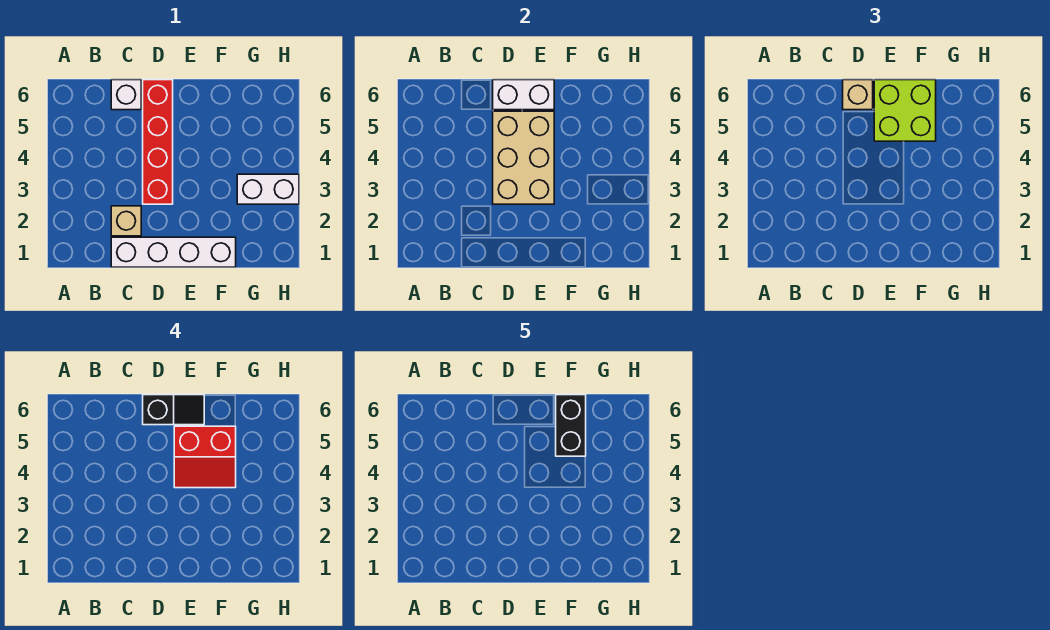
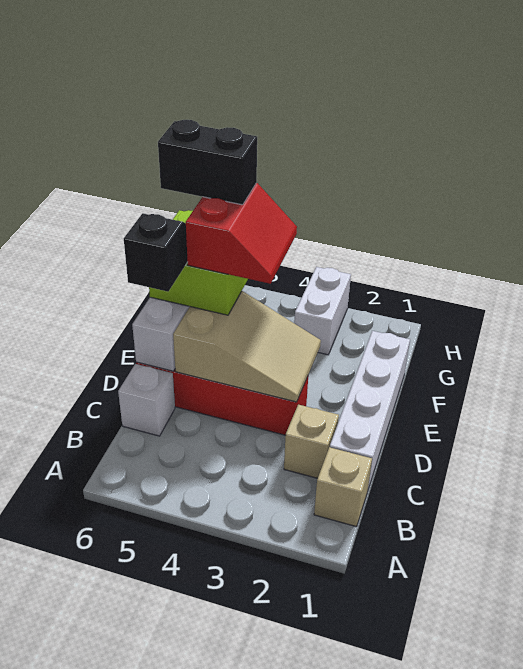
tan brick D3:E5 level 2 -> tan slope D3:E5 level 2 top 5
tan brick D6 level 3 -> tan brick B1 level 1

